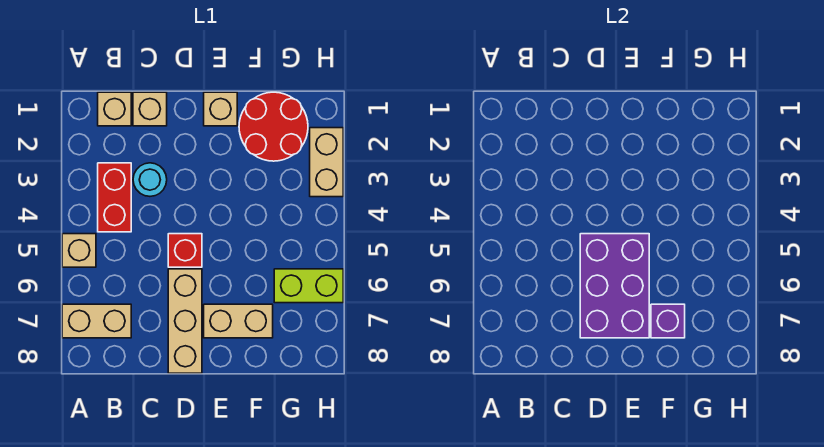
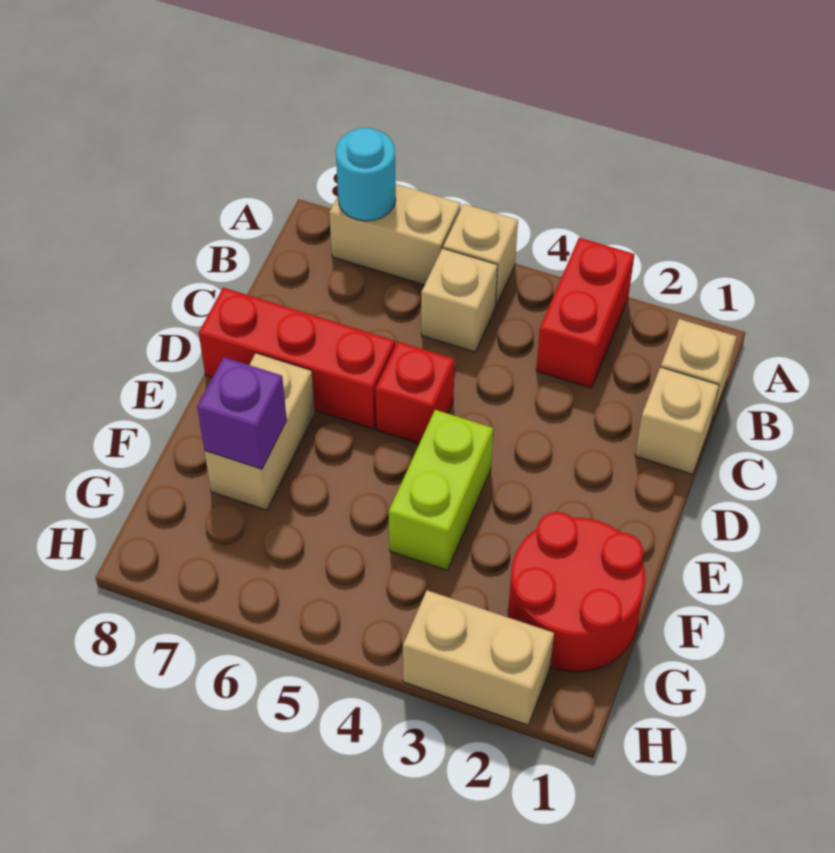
tan brick A7:B7 level 1 -> tan brick A6:A7 level 1
red brick B3:B4 level 1 -> red brick A3:B3 level 1
cyan round brick C3 level 1 -> cyan round brick A7 level 2
purple brick D5:E7 level 2 -> none
tan brick D6:D8 level 1 -> red brick D6:D8 level 1
tan brick E1 level 1 -> tan brick B5 level 1
lime brick G6:H6 level 1 -> lime brick E4:F4 level 1

